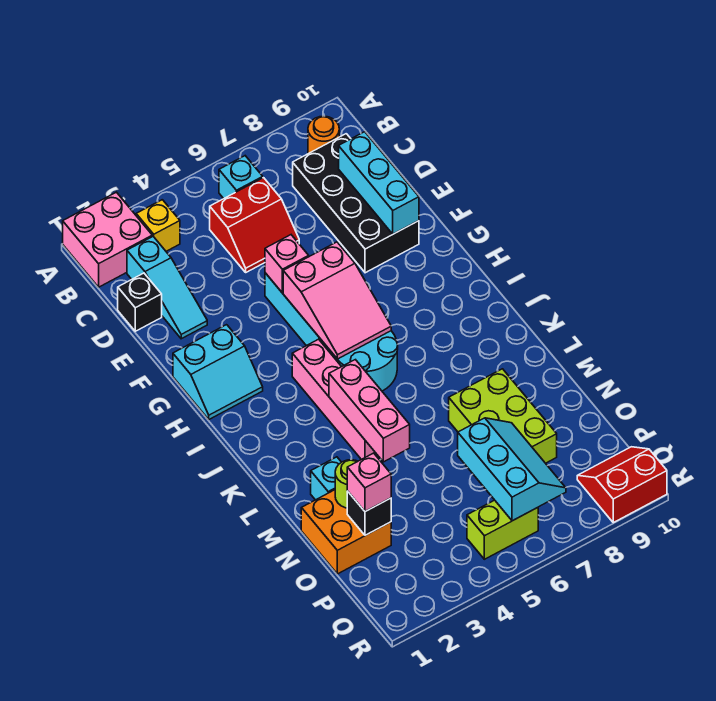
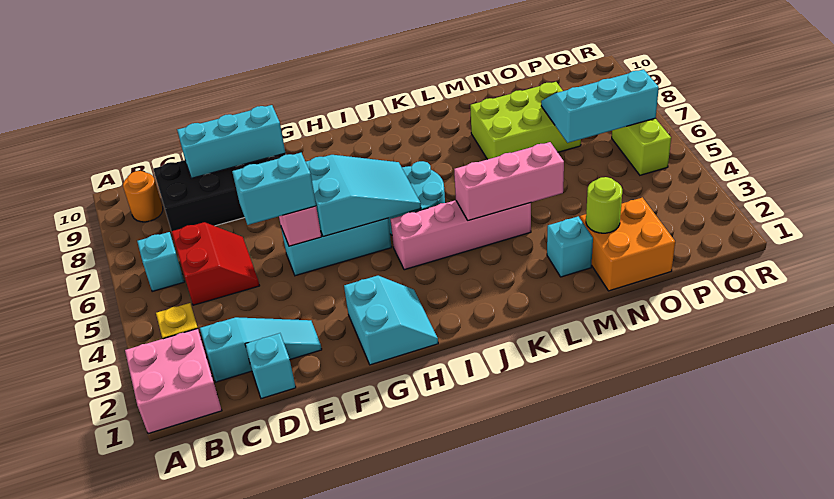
black brick D1 level 1 -> cyan brick D1 level 1
none -> cyan brick E5:F5 level 3
pink slope G5:I6 level 2 top G -> cyan slope G5:I6 level 2 top G
black brick O2 level 2 -> none
pink brick O2 level 3 -> none
red slope Q9:R10 level 1 top R -> none

